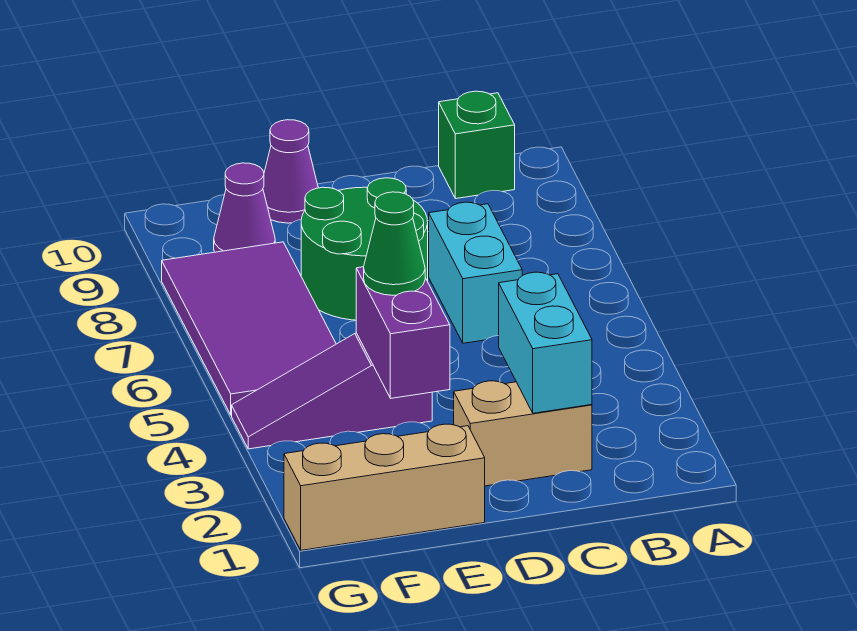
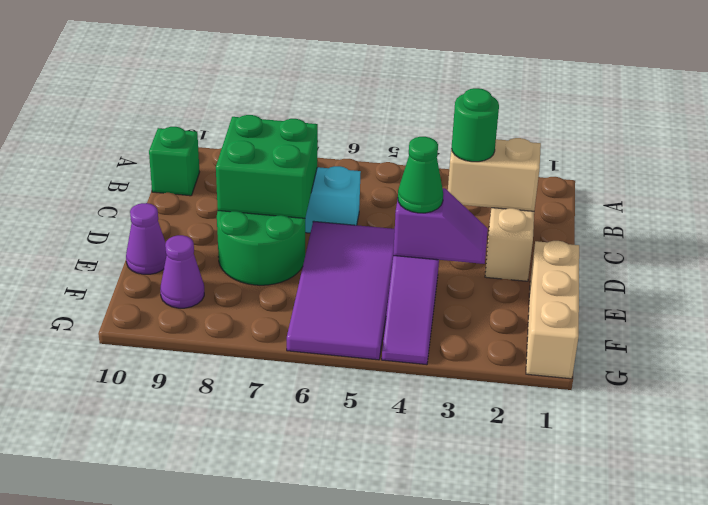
cyan brick C2:C3 level 2 -> tan brick C2:C3 level 2
none -> green round brick C3 level 3
none -> green brick C7:D8 level 2
purple brick E3:E4 level 2 -> purple slope E3:E4 level 2 top 4
purple tile F5:G8 level 1 -> purple tile D5:G6 level 1

